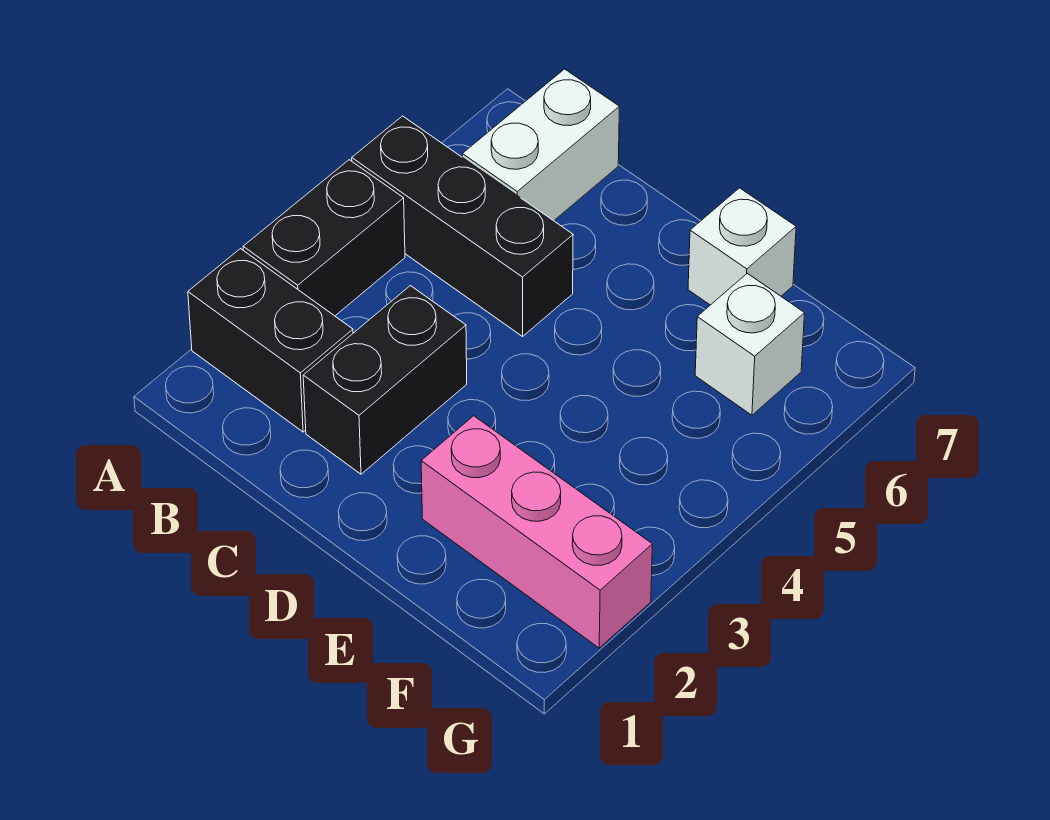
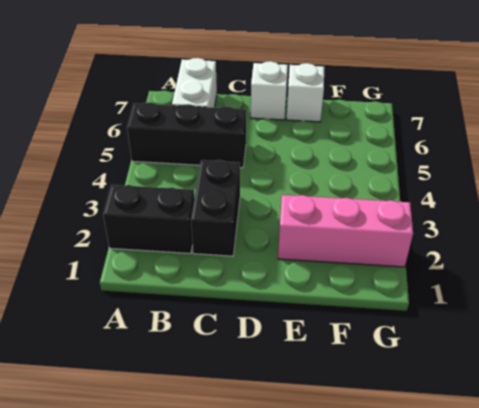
black brick A3:A4 level 1 -> none
white brick F6 level 1 -> white brick D7 level 1

